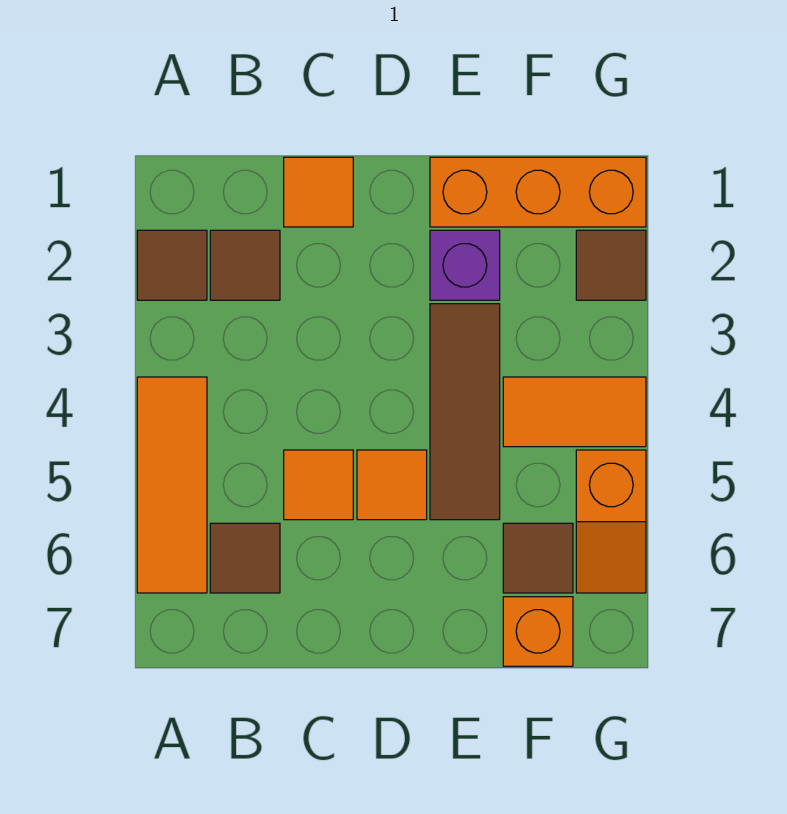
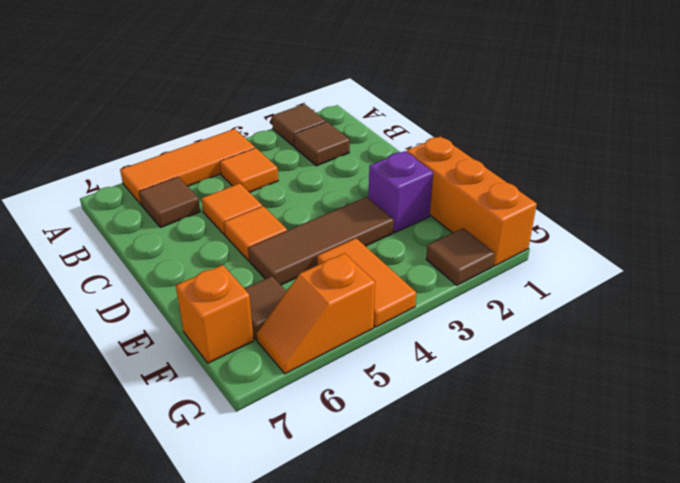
orange tile C1 level 1 -> orange tile B4 level 1

